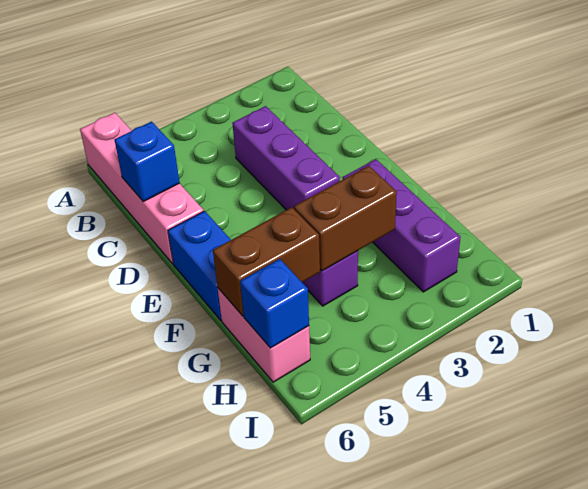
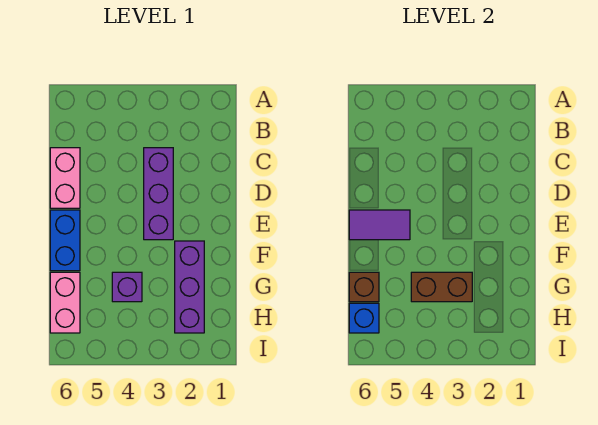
pink brick A6:D6 level 1 -> pink brick C6:D6 level 1
blue brick C6 level 2 -> none
none -> purple tile E5:E6 level 2
brown brick G5:G6 level 2 -> brown brick G6 level 2

